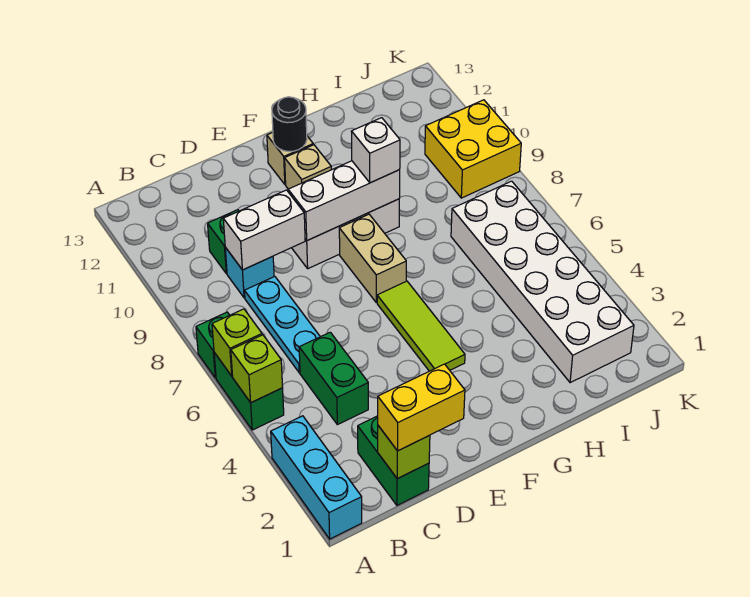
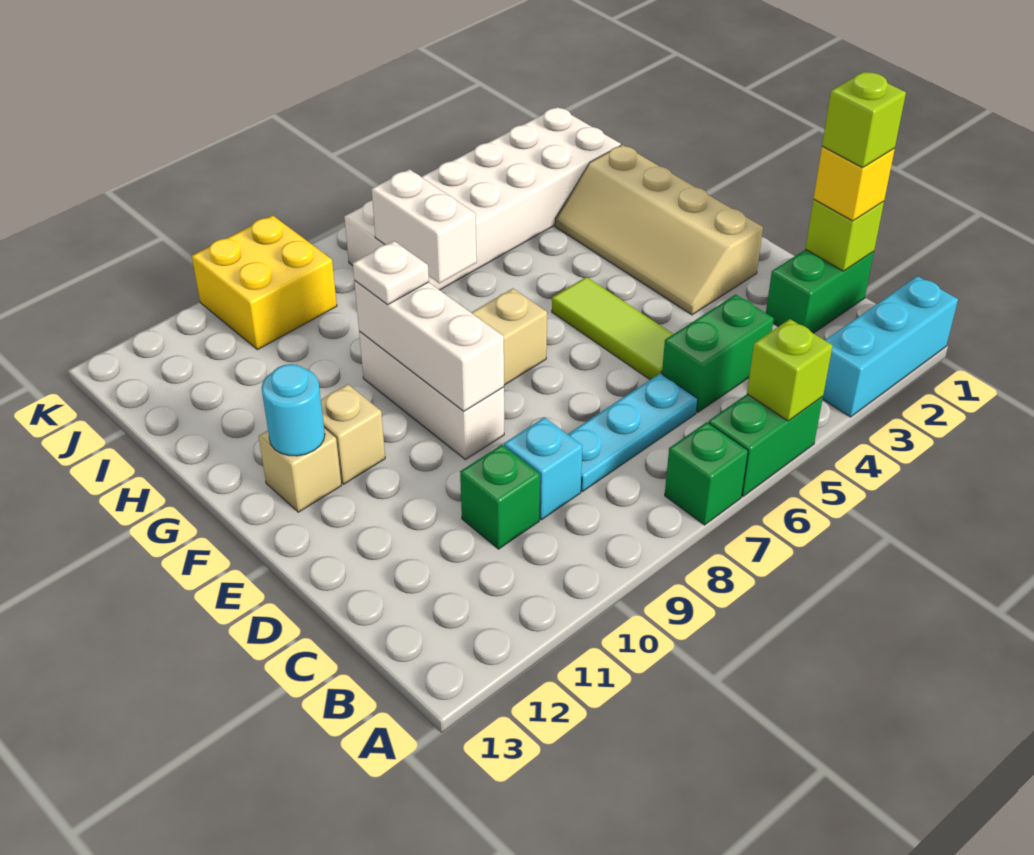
lime brick A6 level 2 -> lime brick C1 level 4
yellow brick C1:D1 level 3 -> yellow brick C1 level 3
white brick C9:D9 level 2 -> white brick H7:I7 level 2
none -> tan slope E2:H3 level 1 top 2
lime tile F4:F6 level 1 -> lime tile D5:F5 level 1
black round brick F12 level 2 -> cyan round brick F12 level 2
white brick G9 level 3 -> white plate G9 level 3

